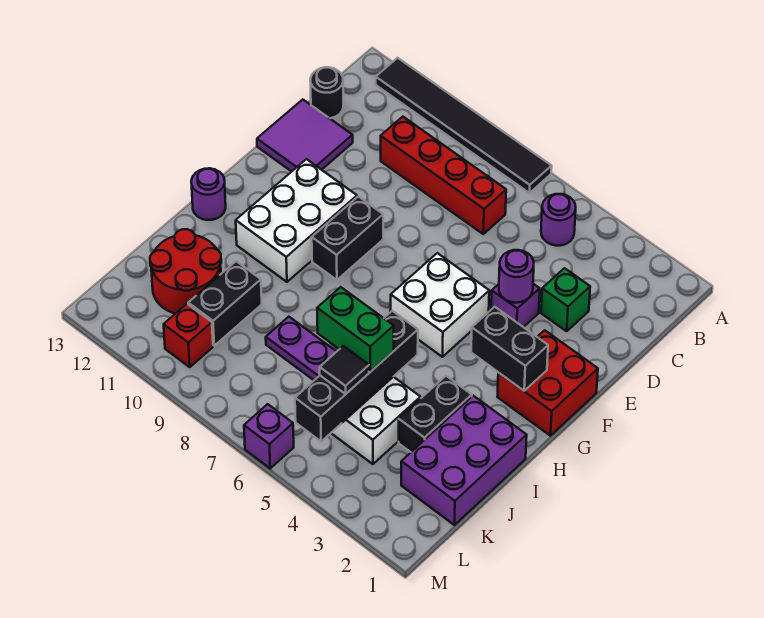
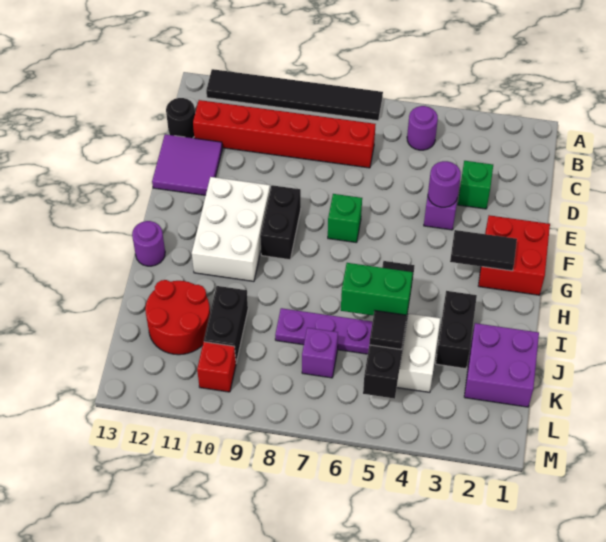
red brick C7:C10 level 1 -> red brick C7:C12 level 1
white brick F5:G6 level 1 -> none
none -> green brick F7 level 1
black brick G2:G3 level 2 -> black tile G2:G3 level 2
purple brick I1:K2 level 1 -> purple brick J1:K2 level 1
purple brick M6 level 1 -> purple brick K7 level 1

